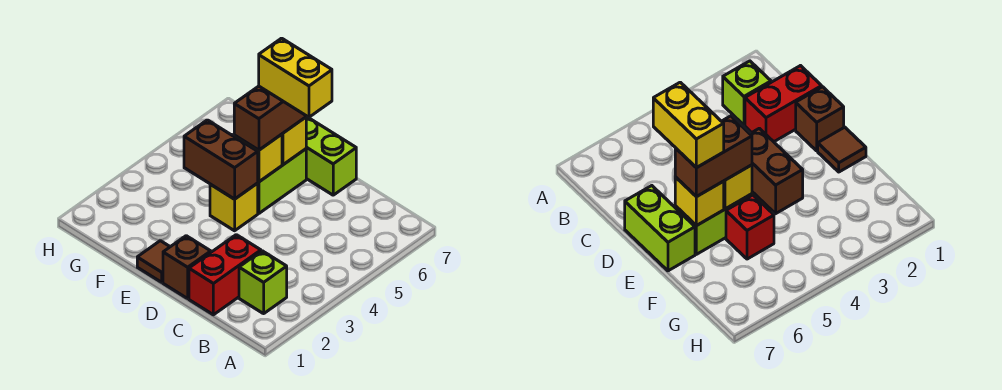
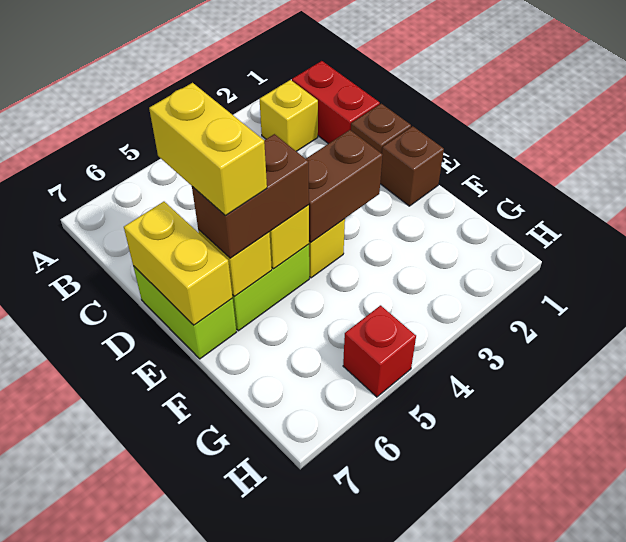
lime brick B2 level 1 -> yellow brick B2 level 1
red brick C1:C2 level 1 -> red brick B1:C1 level 1
none -> yellow brick D7:E7 level 2
brown tile E1 level 1 -> brown brick E1 level 1
brown brick E4:F4 level 2 -> brown brick E3:E4 level 2
red brick F5 level 1 -> red brick H5 level 1

